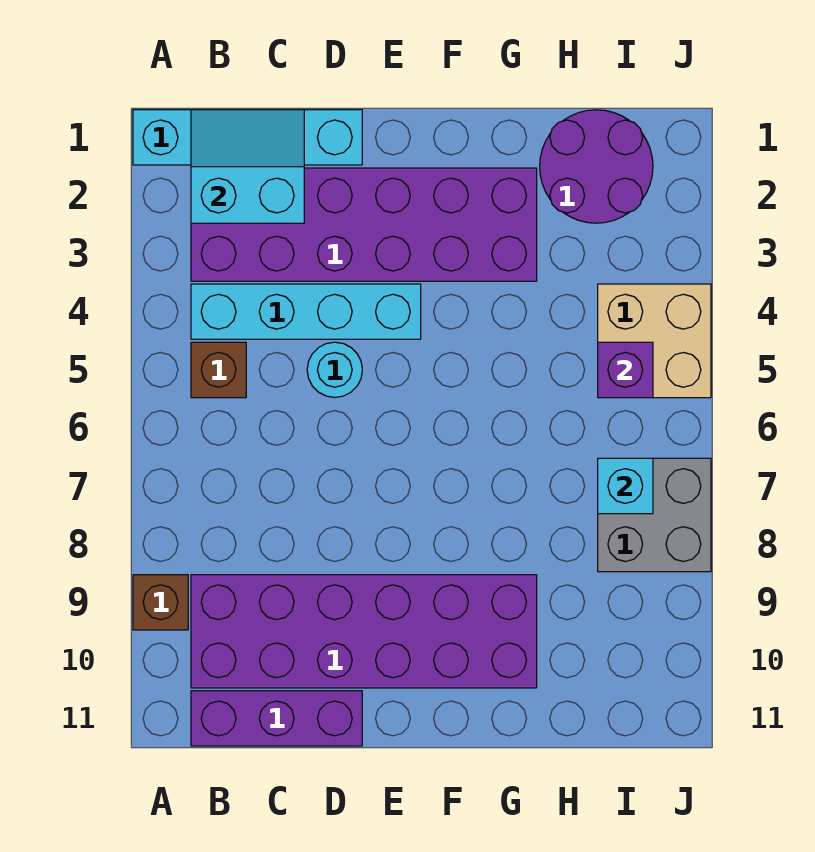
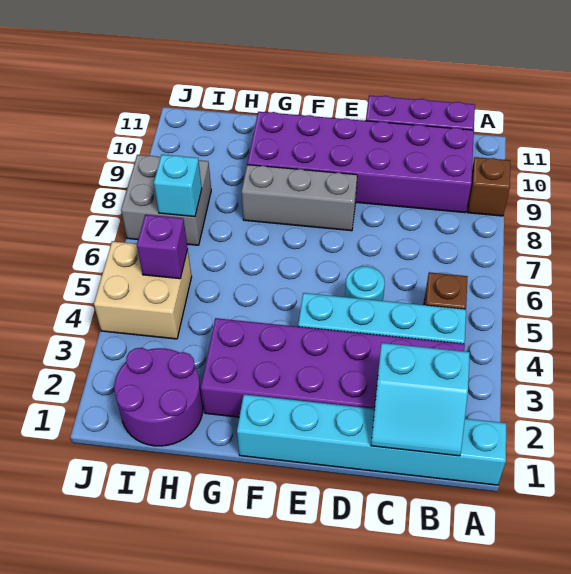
cyan brick A1:D1 level 1 -> cyan brick A1:F1 level 1
none -> grey brick E8:G8 level 1

